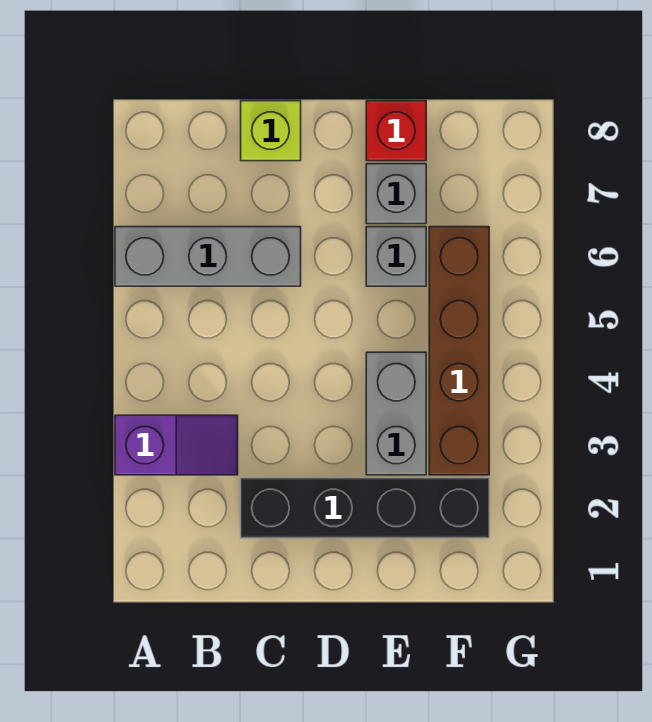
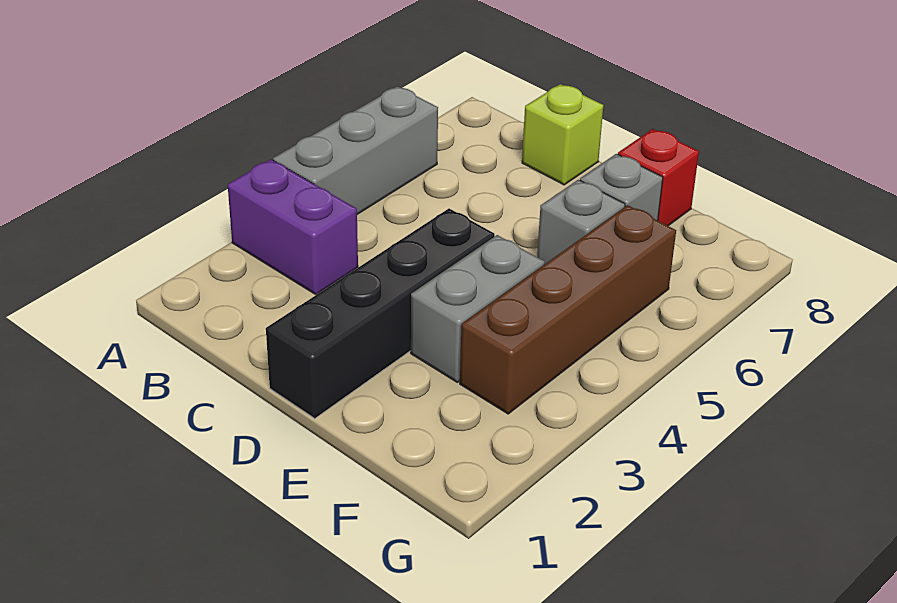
purple slope A3:B3 level 1 top A -> purple brick A3:B3 level 1
grey brick A6:C6 level 1 -> grey brick A4:A6 level 1
black brick C2:F2 level 1 -> black brick D1:D4 level 1

